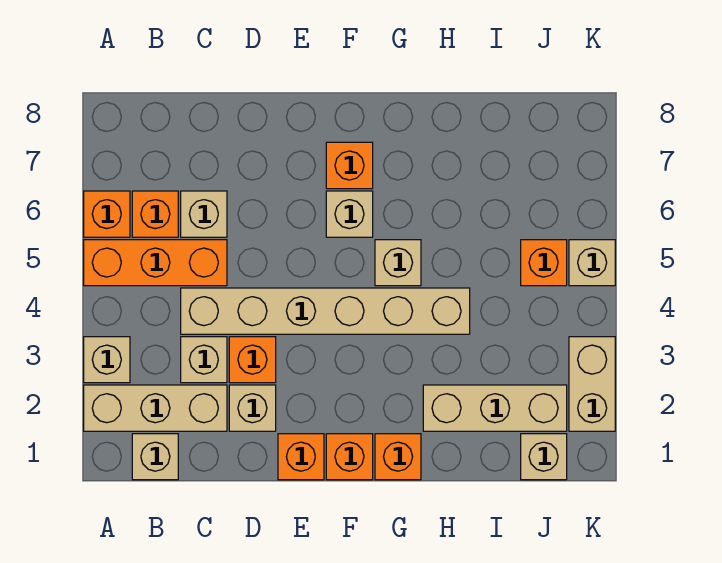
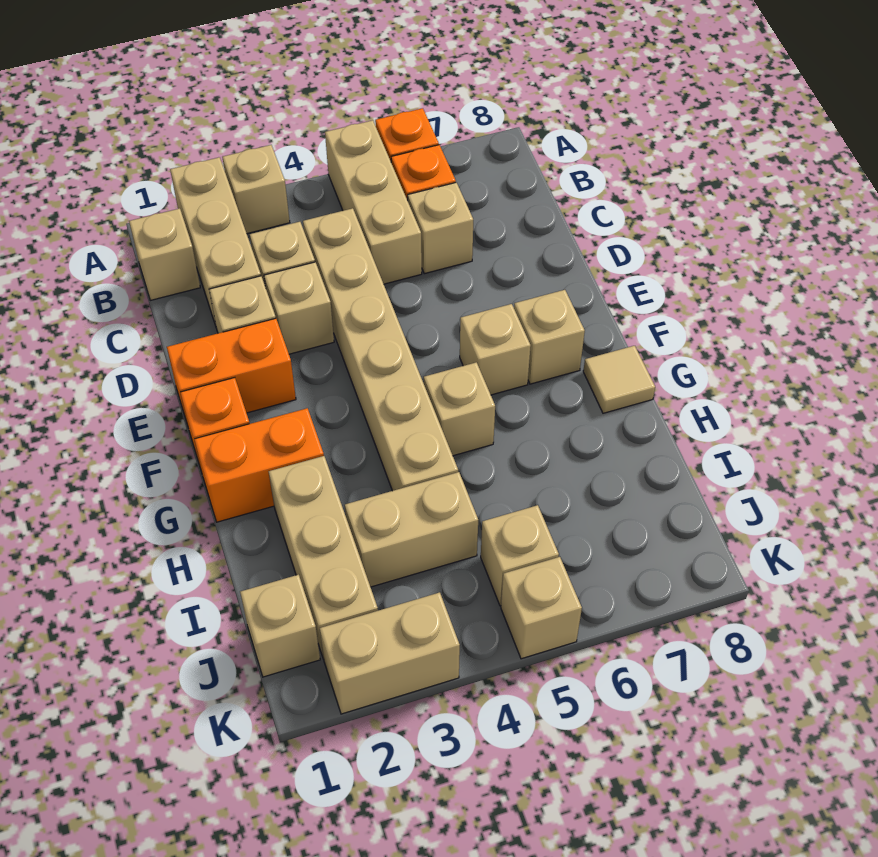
orange brick A5:C5 level 1 -> tan brick A5:C5 level 1
orange brick D3 level 1 -> tan brick D3 level 1
orange brick E1 level 1 -> orange brick E1:E2 level 1
orange brick F7 level 1 -> tan brick F7 level 1
orange brick G1 level 1 -> orange brick G1:G2 level 1
none -> tan tile G8 level 1
none -> tan brick I3:I4 level 1
orange brick J5 level 1 -> tan brick J5 level 1

